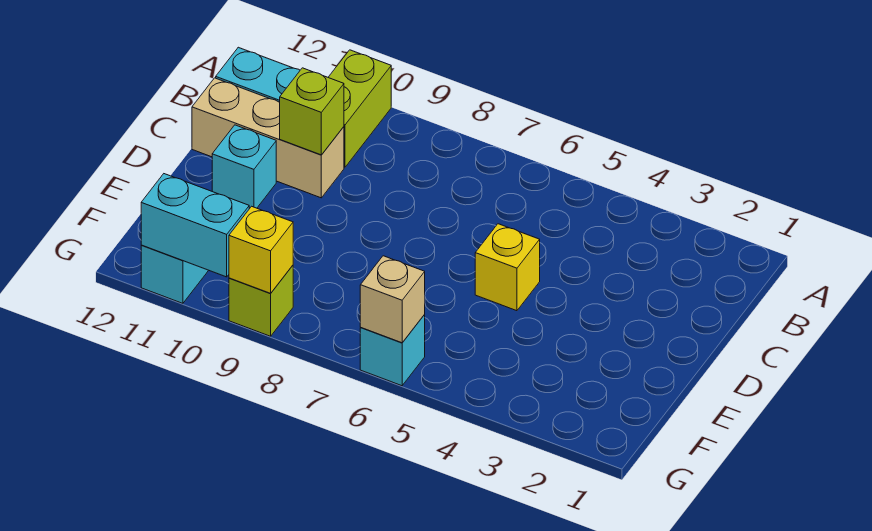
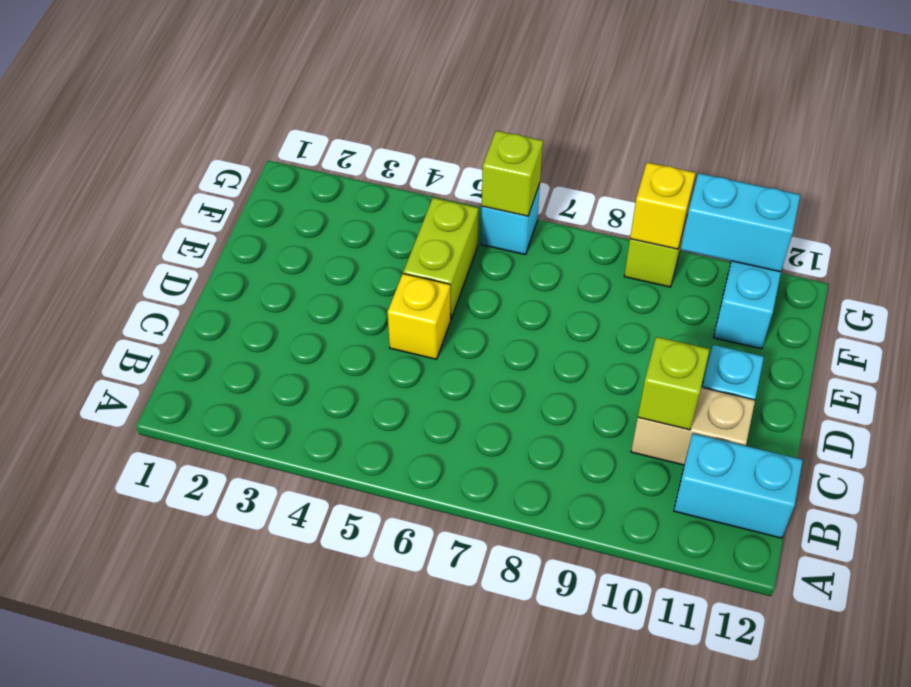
lime brick A10:B10 level 1 -> lime brick E5:F5 level 1
tan brick C10:C12 level 1 -> tan brick C10:C11 level 1
tan brick G6 level 2 -> lime brick G6 level 2

